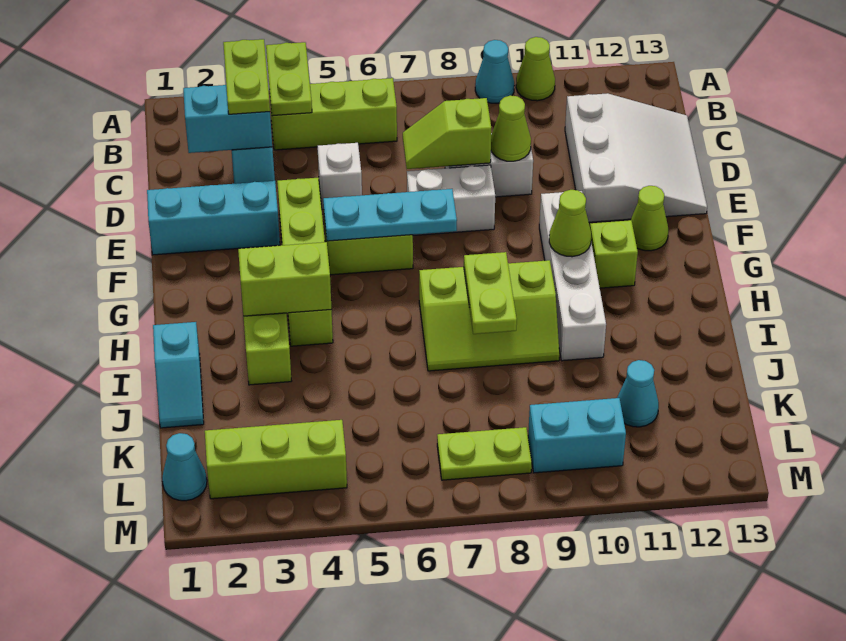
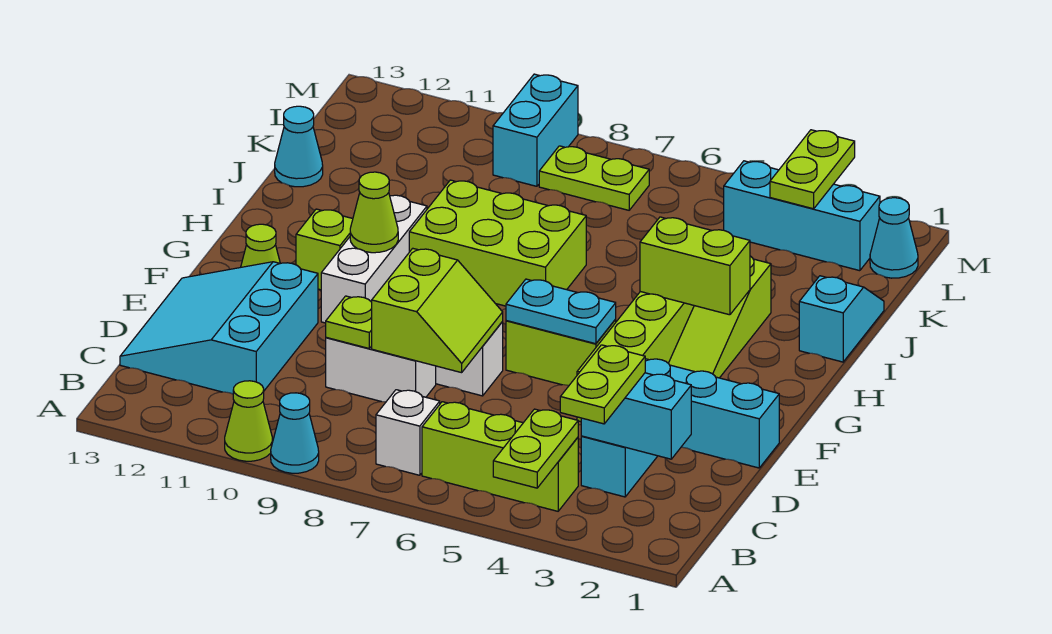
white slope C11:E13 level 1 top 11 -> cyan slope C11:E13 level 1 top 11
white brick D5 level 1 -> white brick B7 level 1
lime slope D7:D8 level 2 top 8 -> lime slope D7:E8 level 2 top 8
lime cone D9 level 2 -> lime plate D9 level 2
cyan plate F5:F7 level 2 -> cyan plate F5:F6 level 2
white brick F10:I10 level 1 -> white brick F10:H10 level 1
lime slope H7:I9 level 1 top H -> lime brick H7:I9 level 1
lime plate H8:I8 level 2 -> lime plate L3:M3 level 2
cyan cone K11 level 1 -> cyan cone J13 level 1
lime brick L2:L4 level 1 -> cyan brick L2:L4 level 1
cyan brick L9:L10 level 1 -> cyan brick L9:M9 level 1

